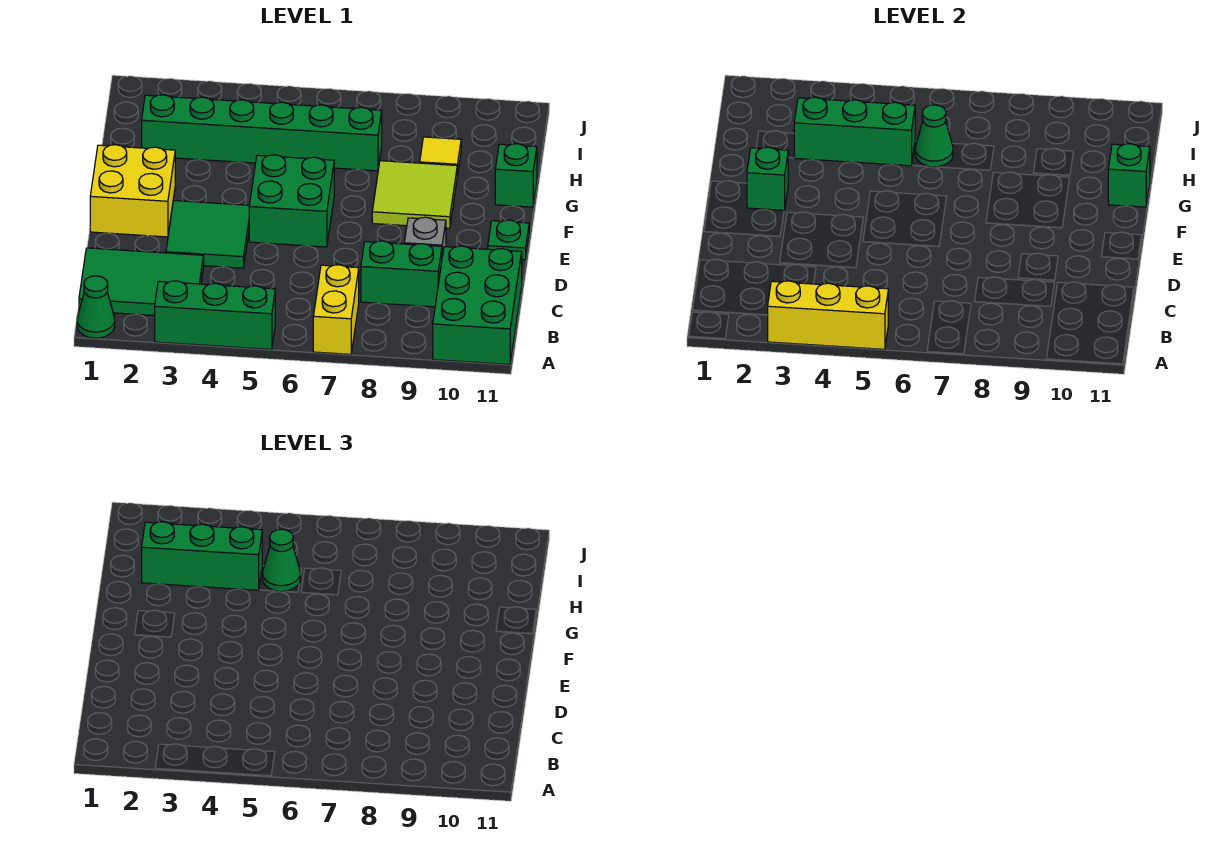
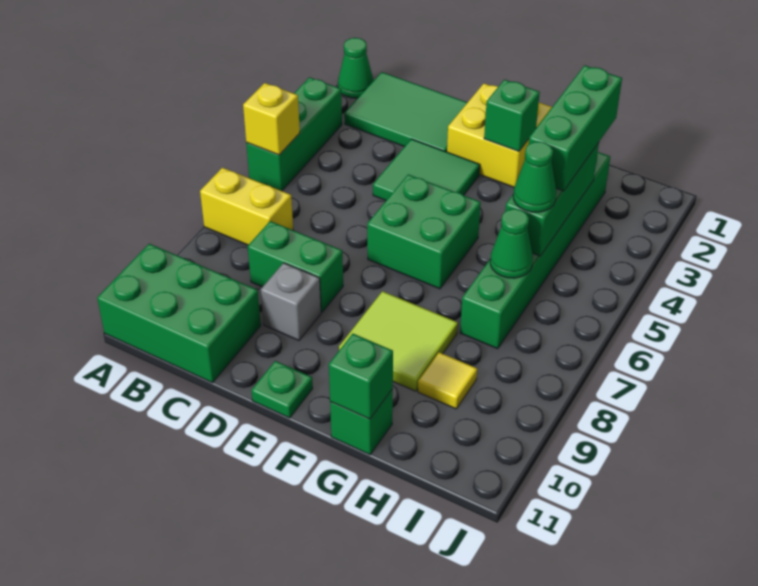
yellow brick A3:A5 level 2 -> yellow brick A5 level 2
green tile B1:C3 level 1 -> green tile B1:D2 level 1
green brick C8:C9 level 1 -> green brick C8:D8 level 1

